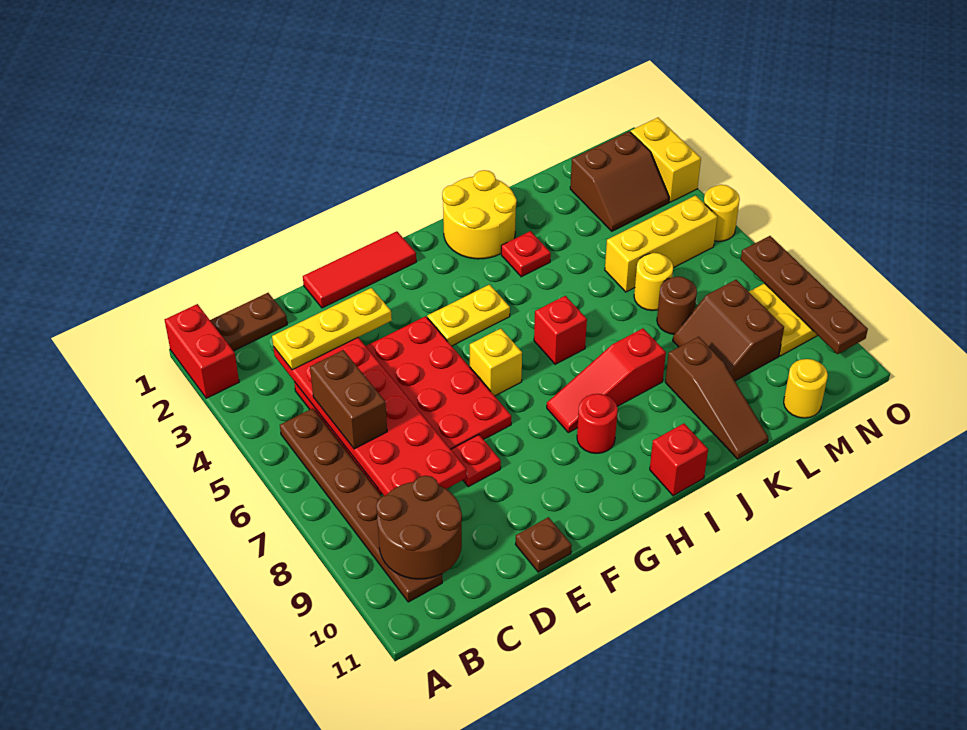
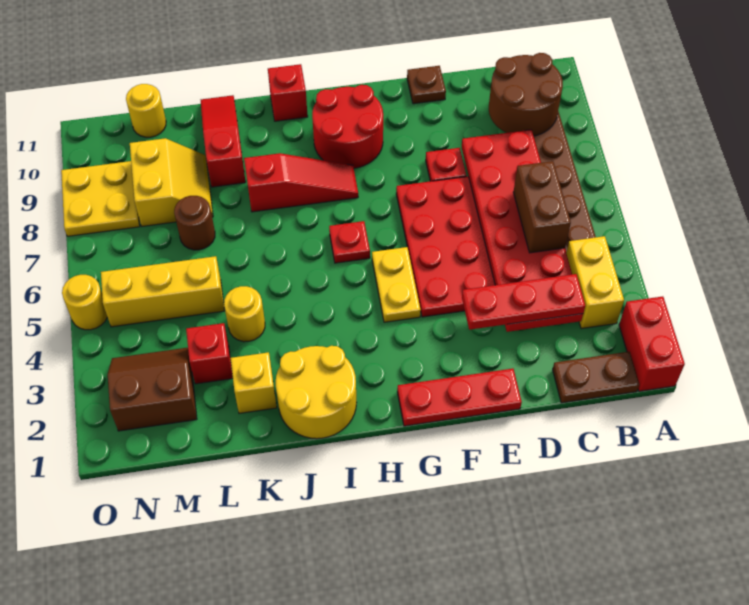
yellow plate C3:E3 level 3 -> red plate C3:E3 level 3
red tile E1:G1 level 1 -> red plate E1:G1 level 1
yellow plate G4:H4 level 1 -> yellow plate G4:G5 level 1
yellow brick G6 level 1 -> yellow brick K2 level 1
red round brick H9 level 1 -> red round brick G9:H10 level 1
red brick I6 level 1 -> red brick L3 level 1
red plate J3 level 1 -> red plate H6 level 1
brown slope K9:K11 level 1 top 9 -> red slope K9:K11 level 1 top 9
yellow round brick L6 level 1 -> yellow round brick K4 level 1
brown slope L8:M9 level 1 top M -> yellow slope L8:M9 level 1 top M
yellow brick O2:O3 level 1 -> yellow brick B3:B4 level 1
brown plate O7:O10 level 2 -> none

